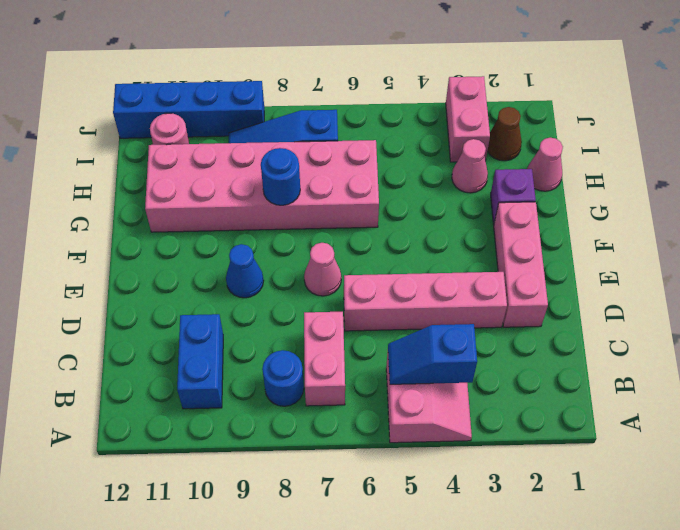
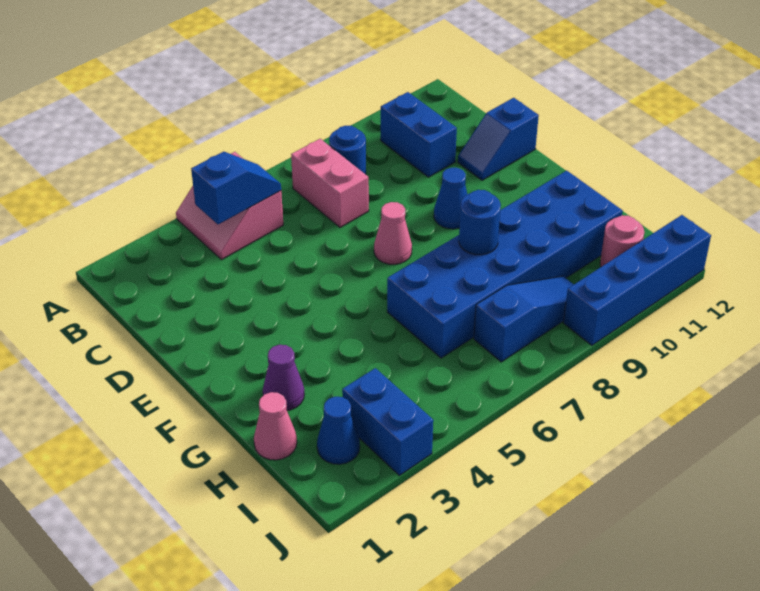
pink brick D2:F2 level 1 -> none
pink brick D3:D6 level 1 -> none
none -> blue slope D11:D12 level 1 top 12
purple brick G2 level 1 -> purple cone G2 level 1
pink brick G6:H11 level 1 -> blue brick G6:H11 level 1
pink cone H3 level 1 -> none
brown cone I2 level 1 -> blue cone I2 level 1
pink brick I3:J3 level 1 -> blue brick I3:J3 level 1

